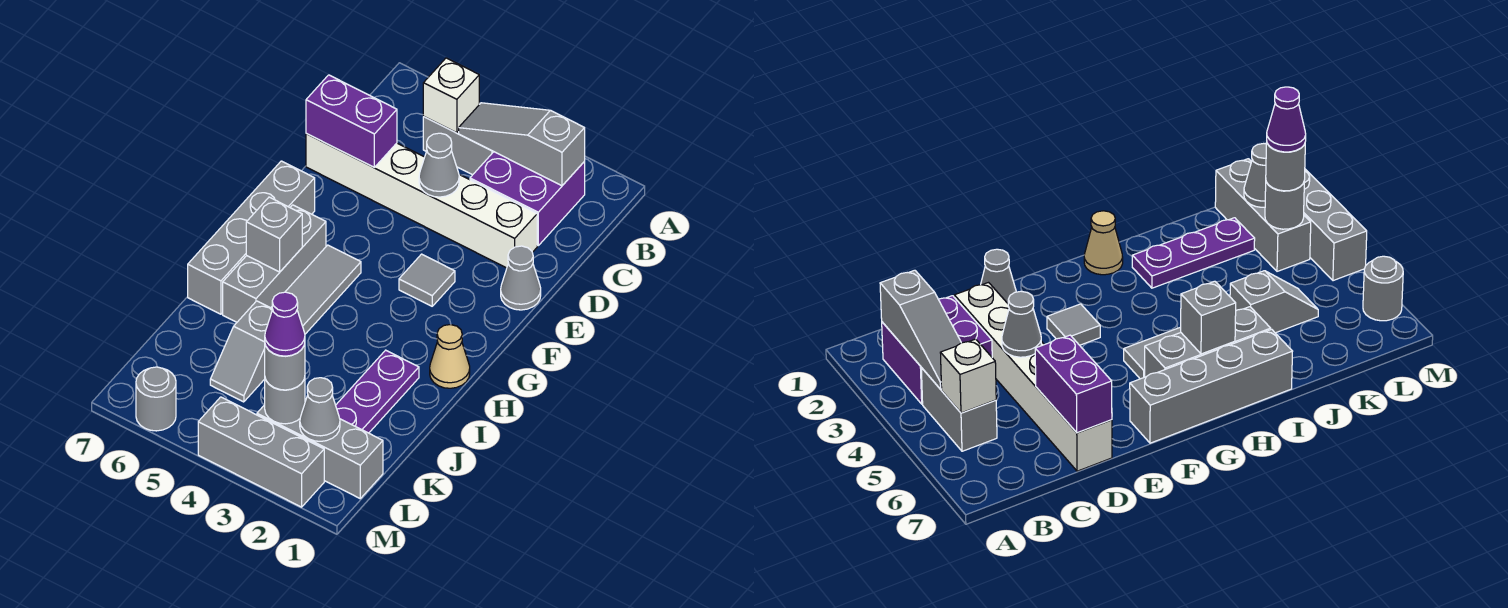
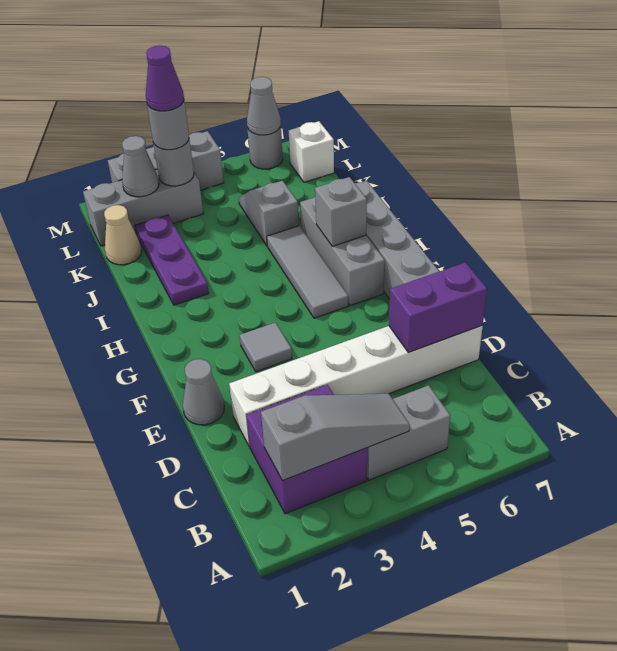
white brick B5 level 2 -> white brick L7 level 1
grey cone D4 level 2 -> grey cone M6 level 2
tan cone H1 level 1 -> tan cone K1 level 1

